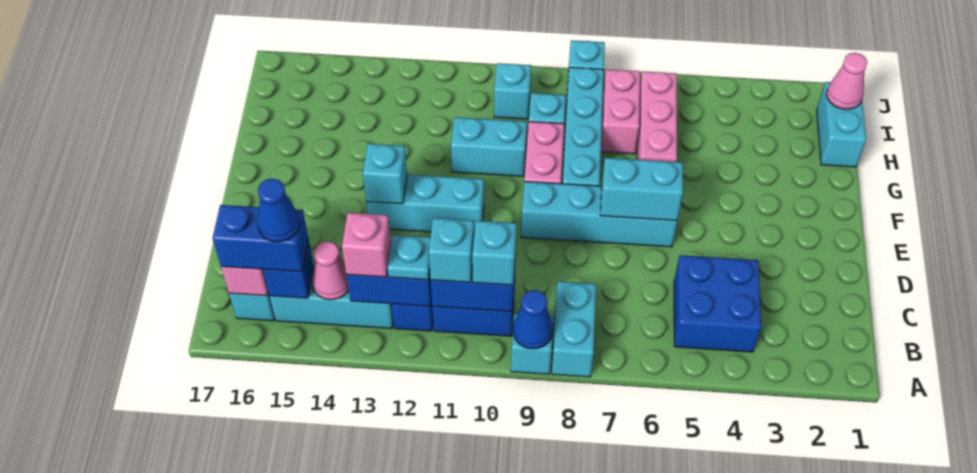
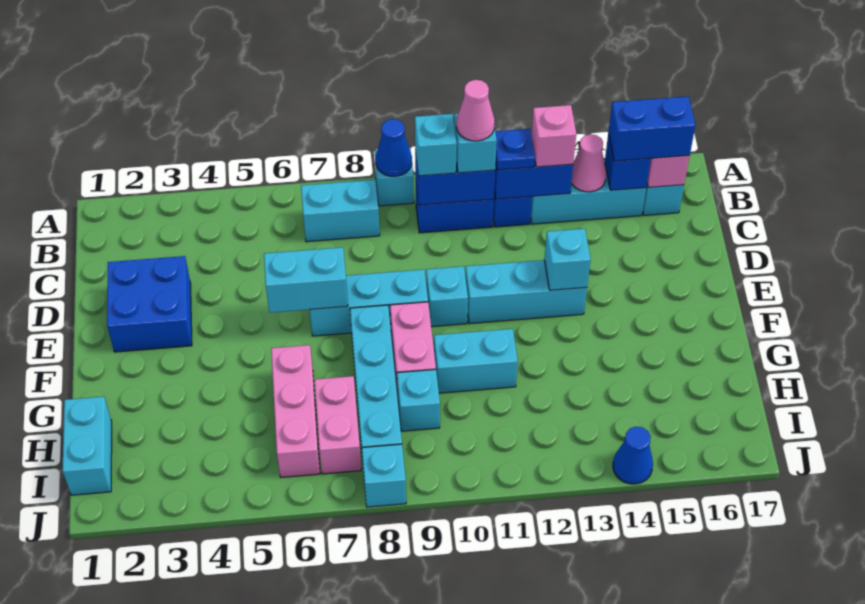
cyan brick A8:B8 level 1 -> cyan brick B7:B8 level 1
blue brick B4:C5 level 1 -> blue brick D2:E3 level 1
cyan plate B12 level 3 -> blue plate B12 level 3
blue cone B15 level 4 -> blue cone J14 level 1
cyan brick E6:E9 level 1 -> cyan brick E7:E9 level 1
pink cone I1 level 2 -> pink cone B11 level 4
cyan brick I10 level 1 -> cyan brick E10 level 1

